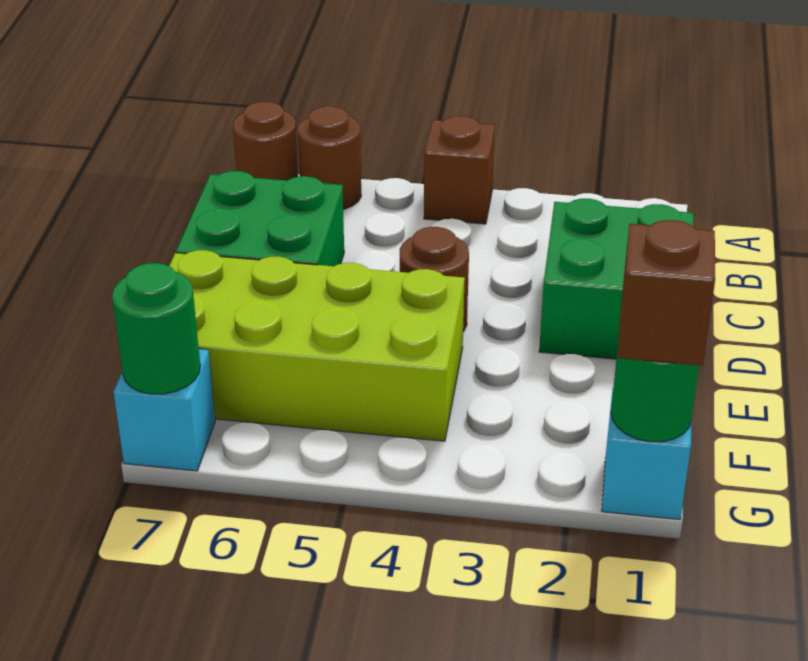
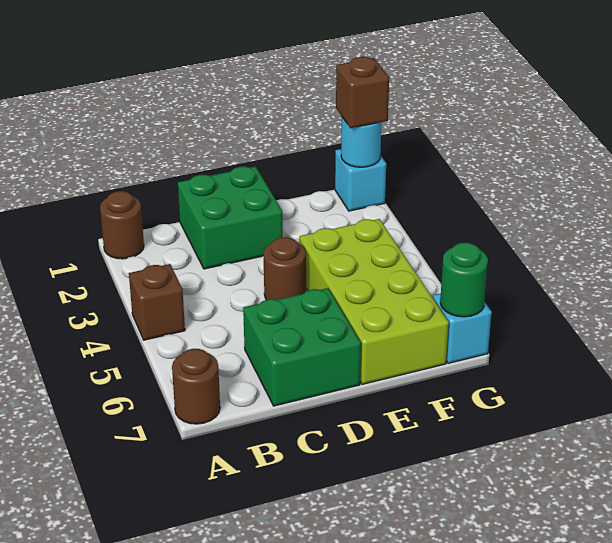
brown round brick A6 level 1 -> brown round brick A1 level 1
green round brick G1 level 2 -> cyan round brick G1 level 2

